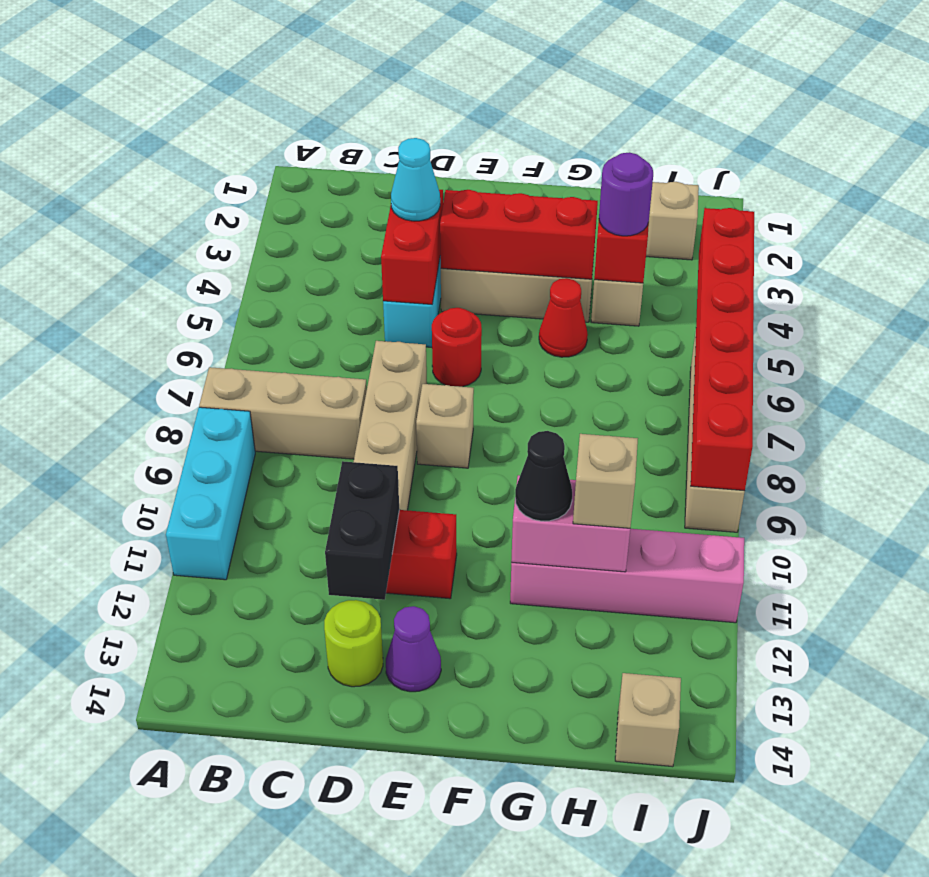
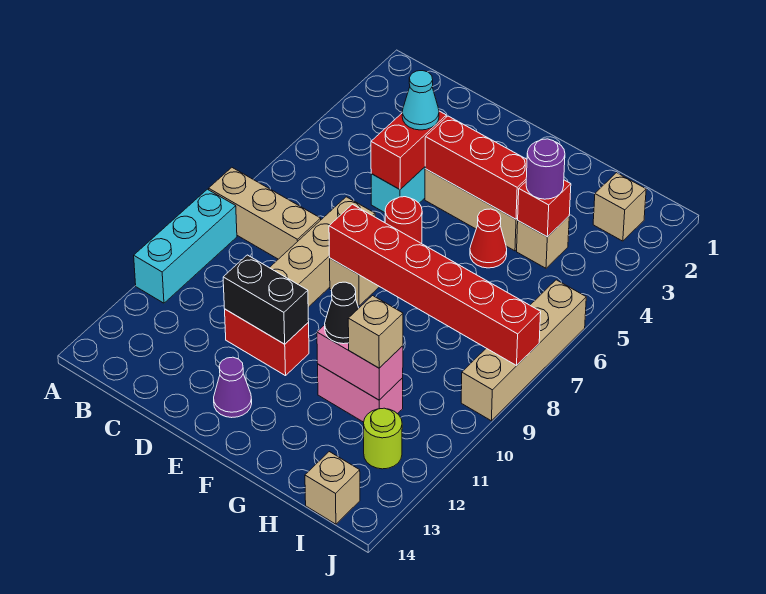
black brick D11:D12 level 2 -> black brick D11:E11 level 2
lime round brick D13 level 1 -> lime round brick I12 level 1
pink brick G11:J11 level 1 -> pink brick G11:H11 level 1
red brick J4:J9 level 2 -> red brick E8:J8 level 2

